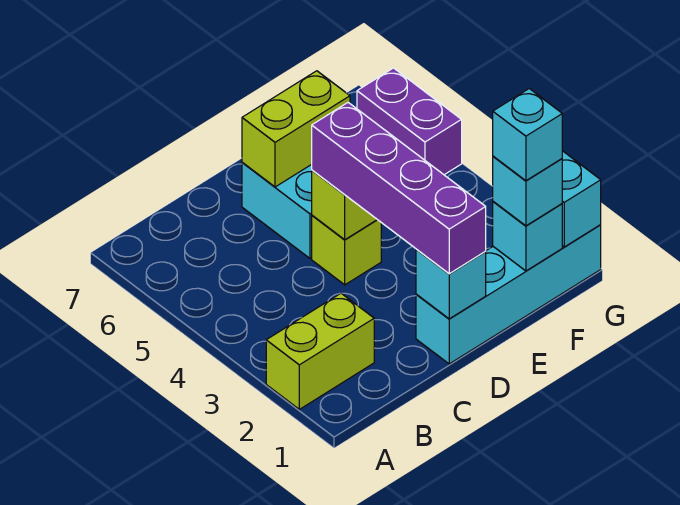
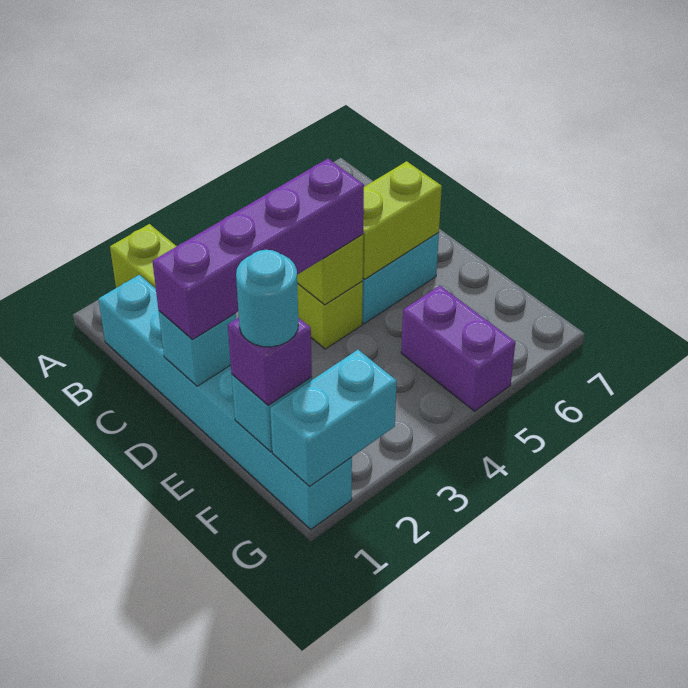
cyan brick D1:G1 level 1 -> cyan brick B1:G1 level 1
lime brick D6:E6 level 2 -> lime brick D5:D6 level 2
cyan brick F1 level 3 -> purple brick F1 level 3
cyan brick F1 level 4 -> cyan round brick F1 level 4
purple brick G5:G6 level 1 -> purple brick F5:G5 level 1

